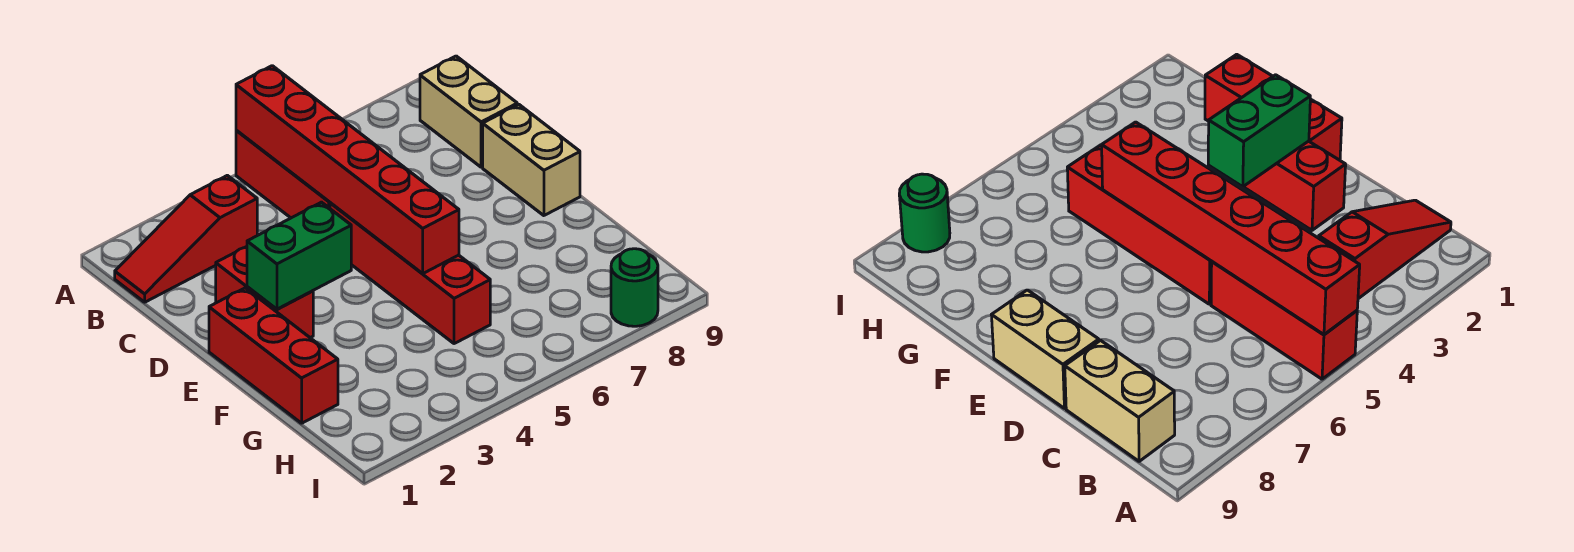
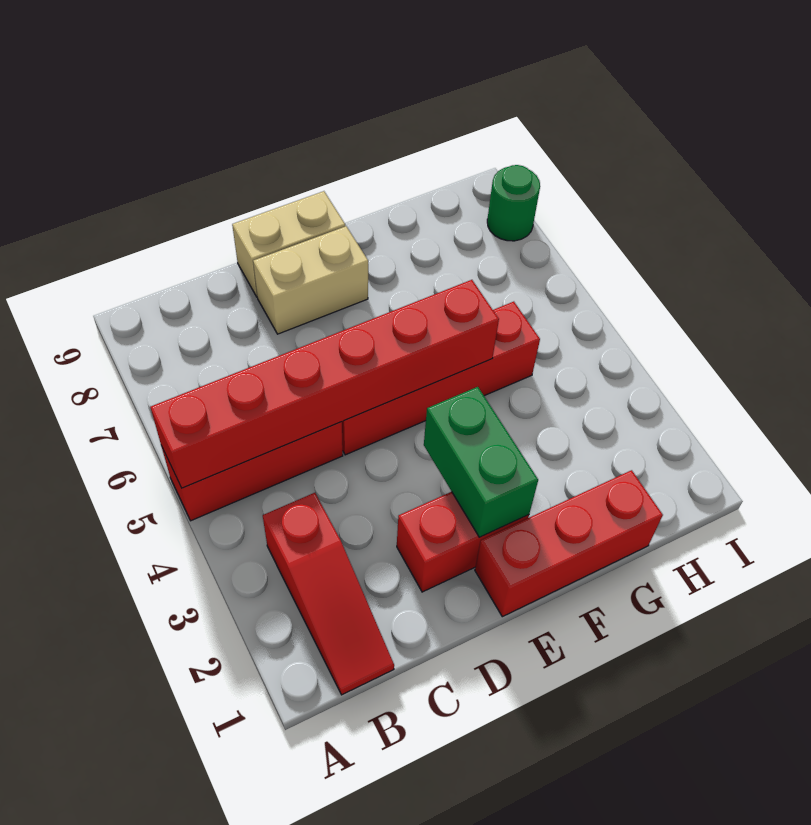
tan brick B9:C9 level 1 -> tan brick D8:E8 level 1

